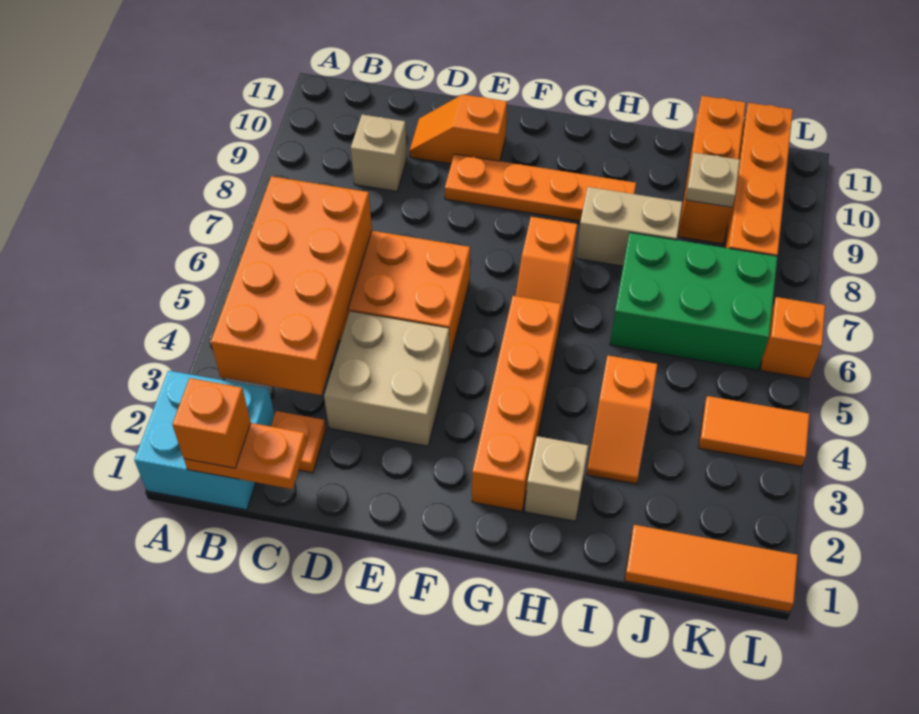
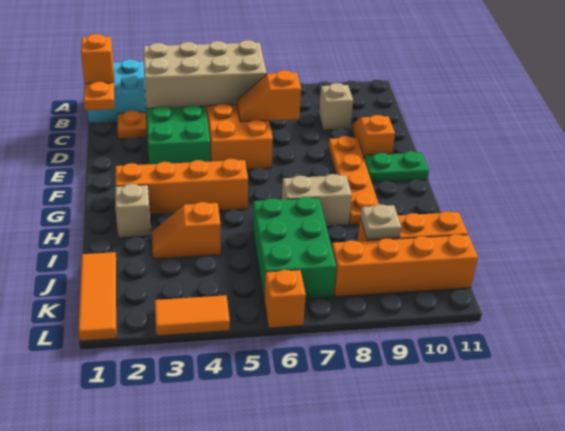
orange brick B3:C6 level 2 -> tan brick B3:C6 level 2
tan brick D3:E4 level 1 -> green brick D3:E4 level 1
none -> green plate F10:F11 level 1
orange slope G6:G7 level 1 top 7 -> orange slope D6:D7 level 2 top 7
tan brick H8:I8 level 1 -> tan brick H7:H8 level 1
orange tile K4:L4 level 1 -> orange tile L3:L4 level 1

